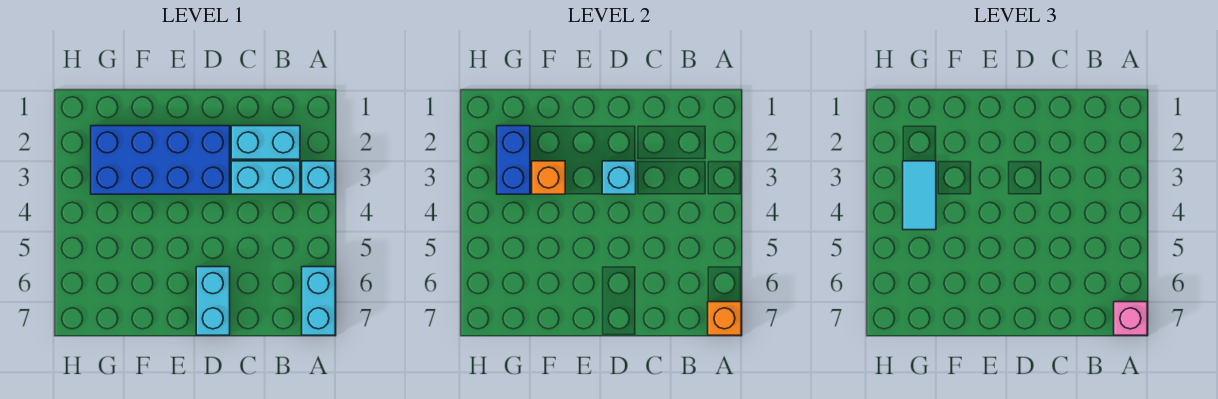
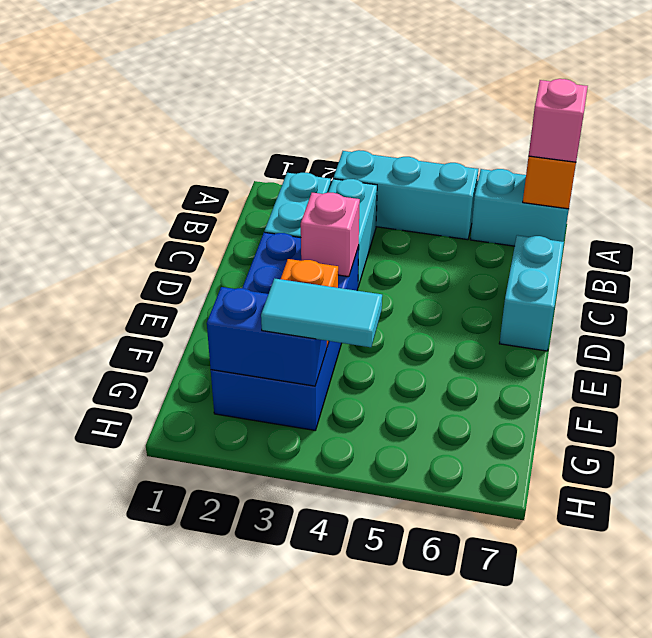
cyan brick A3 level 1 -> cyan brick A3:A5 level 1
cyan brick D3 level 2 -> pink brick D3 level 2
cyan brick D6:D7 level 1 -> cyan brick C7:D7 level 1

